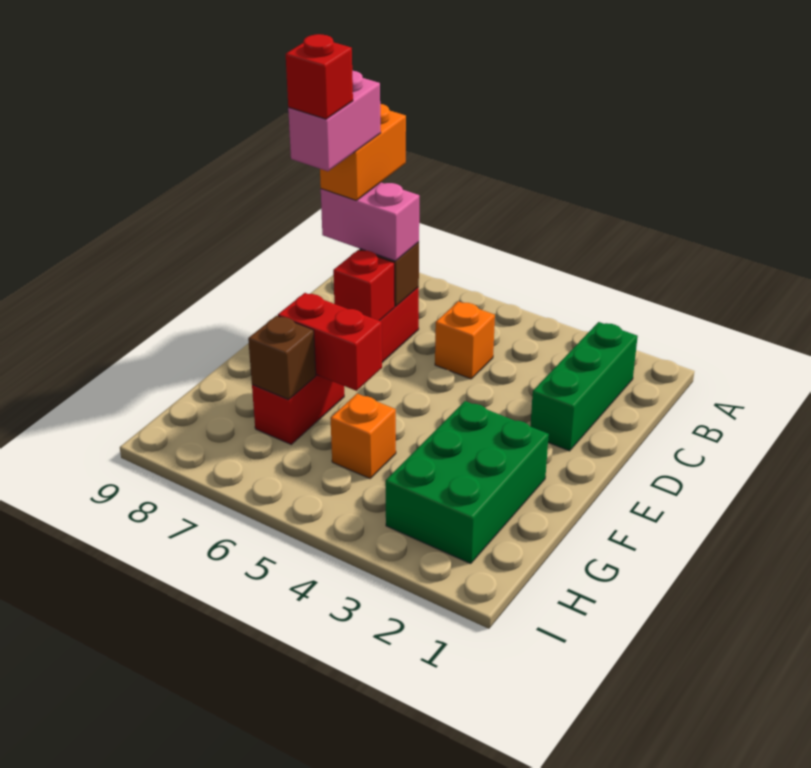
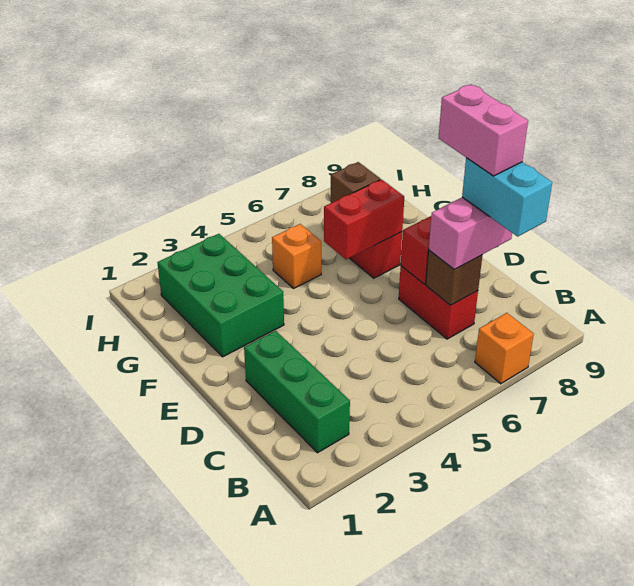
orange brick B8:C8 level 4 -> cyan brick B8:C8 level 4
orange brick C5 level 1 -> orange brick A7 level 1
red brick D8 level 6 -> none

